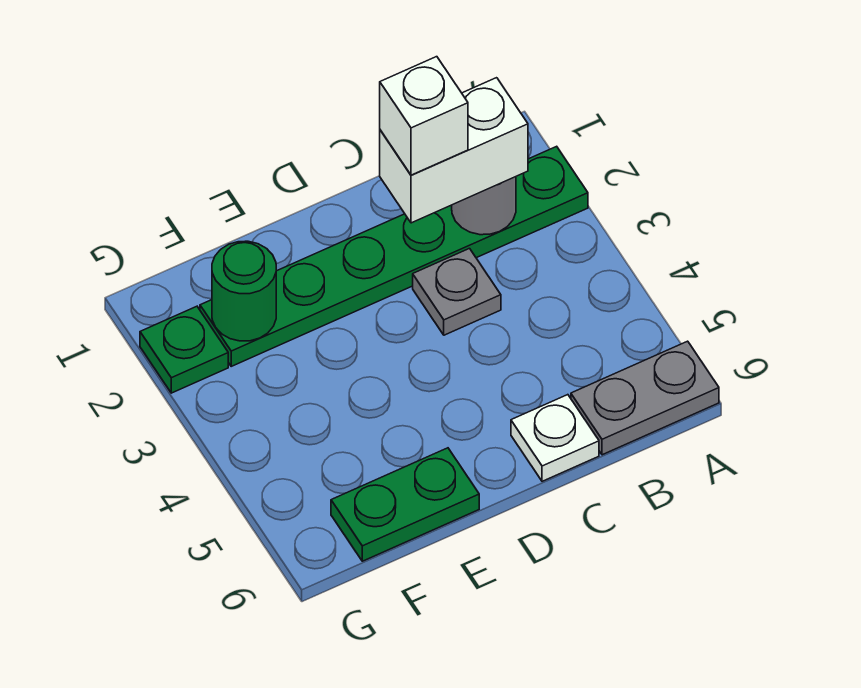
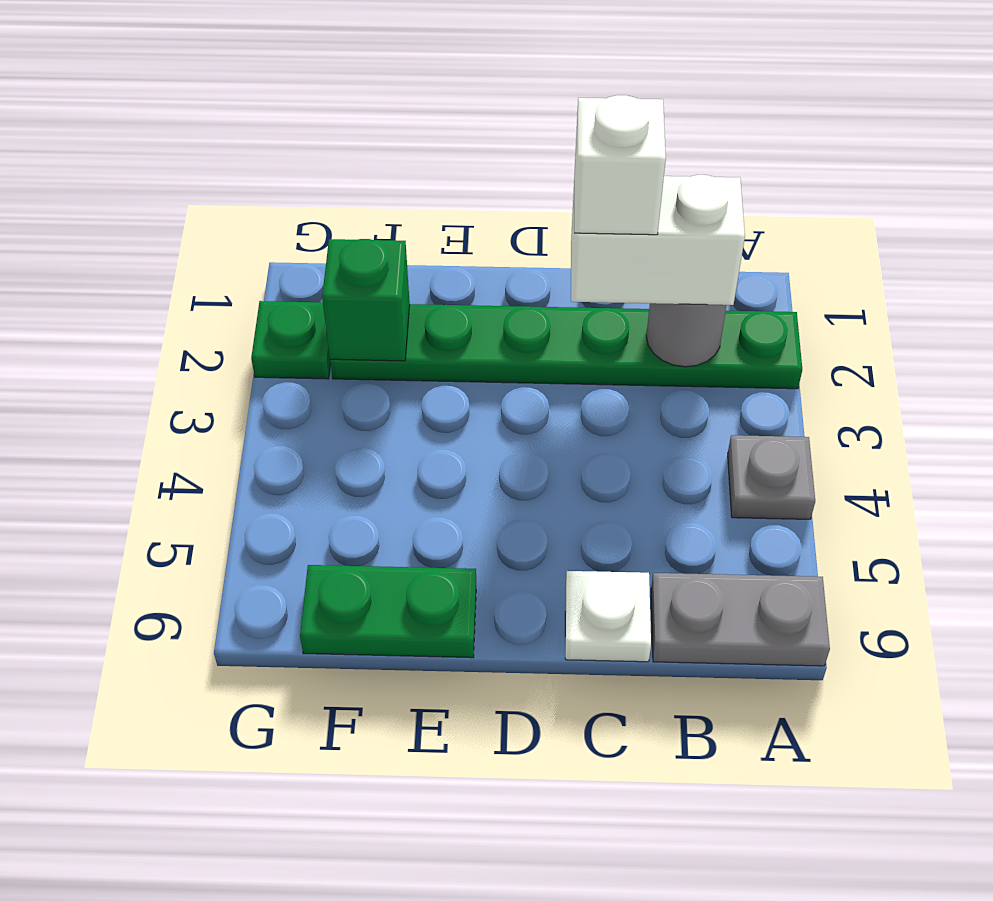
grey plate C3 level 1 -> grey plate A4 level 1
green round brick F2 level 2 -> green brick F2 level 2

